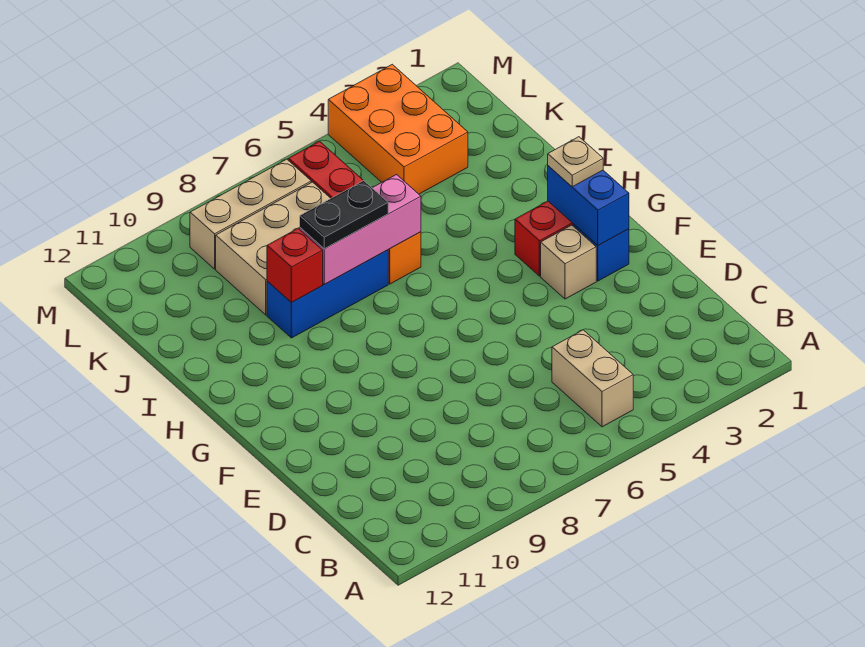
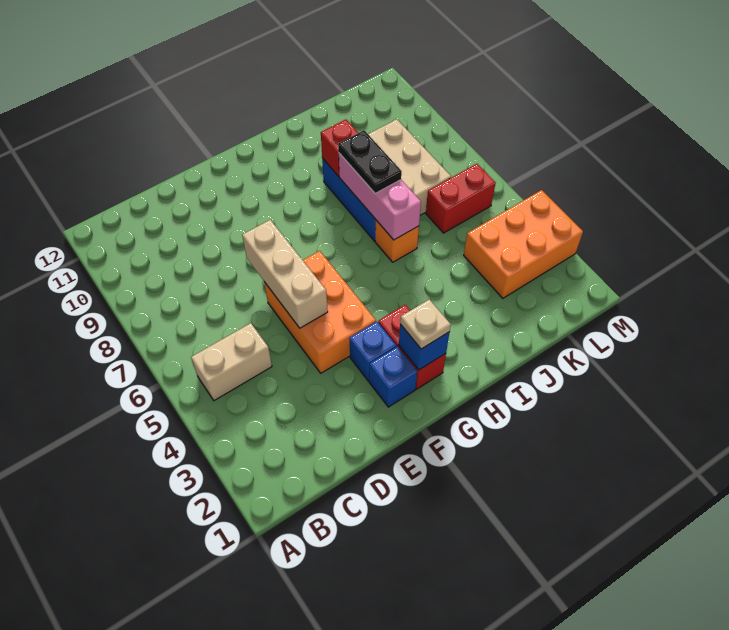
none -> orange brick E4:F6 level 1
blue brick F2:G2 level 2 -> blue brick G2 level 2
tan brick F3 level 1 -> blue brick F3 level 1
tan brick L7:L9 level 1 -> tan brick E5:E7 level 2

